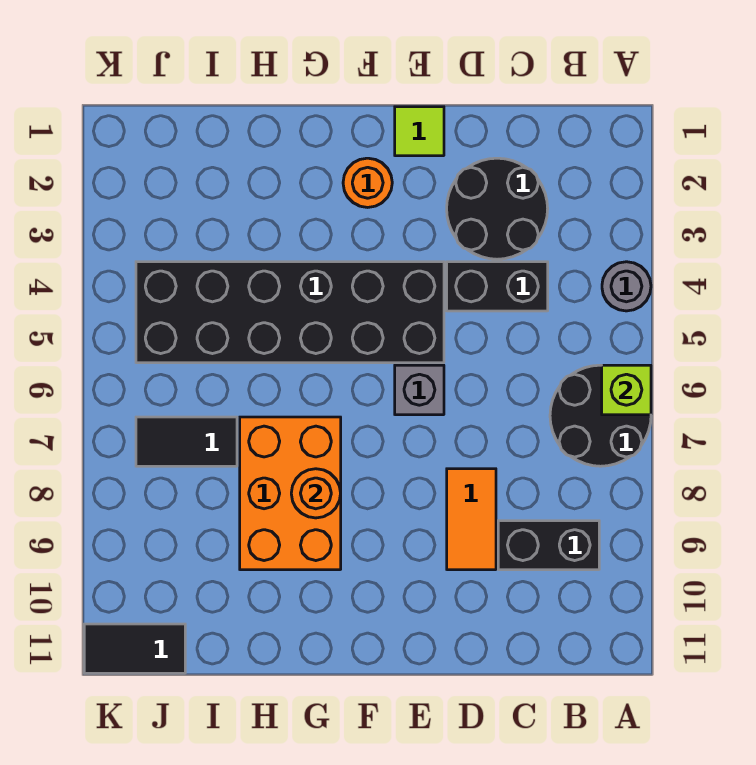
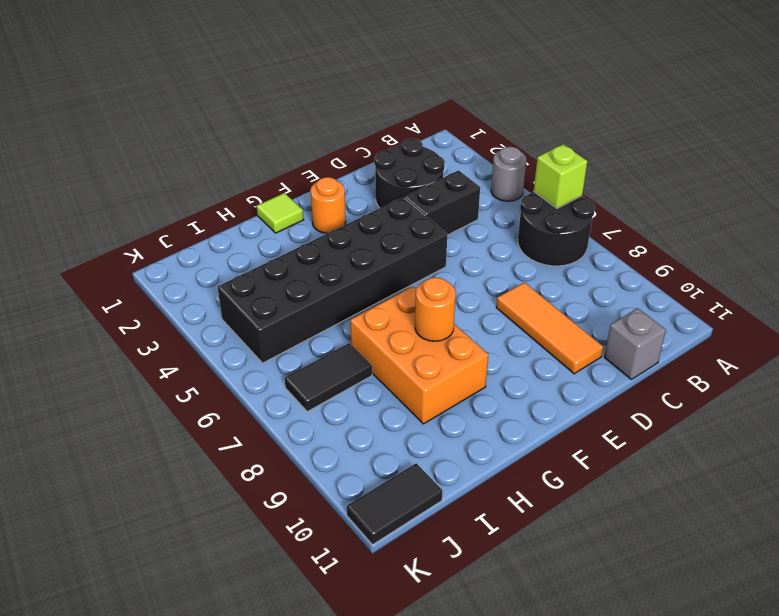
black brick B9:C9 level 1 -> none
orange tile D8:D9 level 1 -> orange tile D8:D10 level 1
lime tile E1 level 1 -> lime tile G1 level 1
grey brick E6 level 1 -> grey brick C11 level 1

